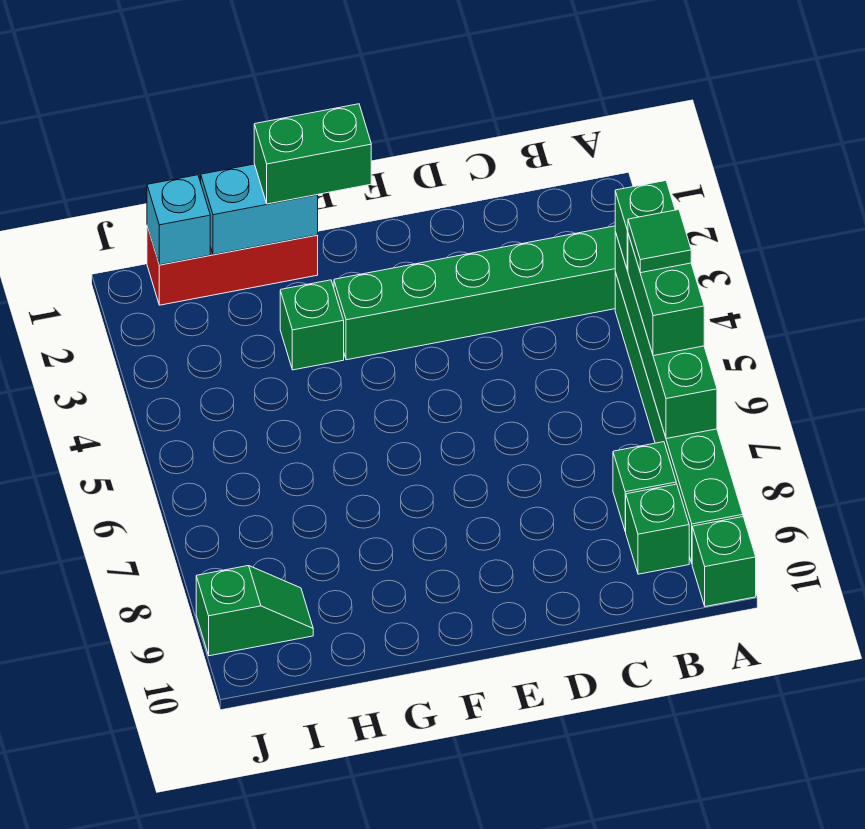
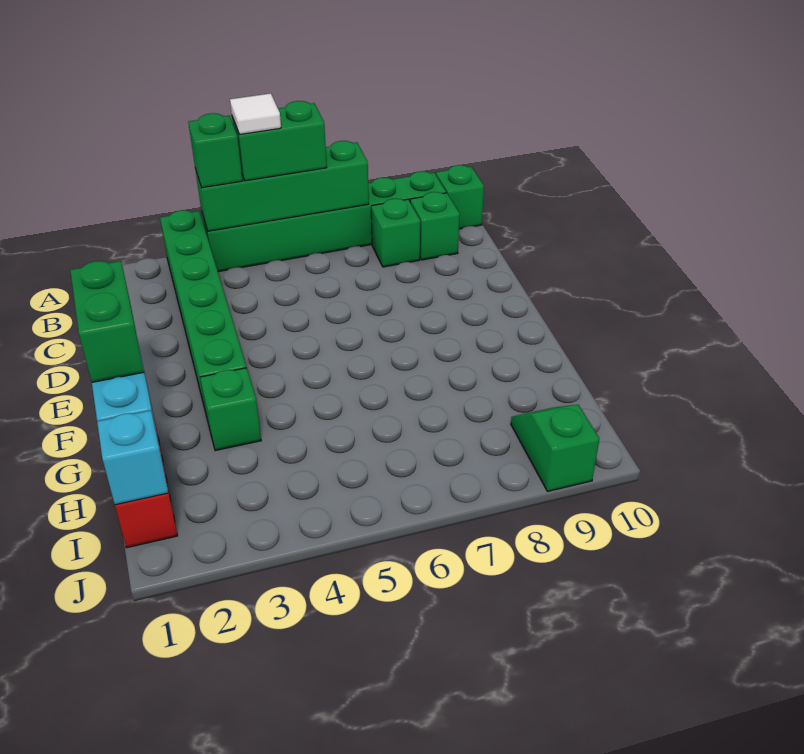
green tile A5 level 4 -> white tile A5 level 4

